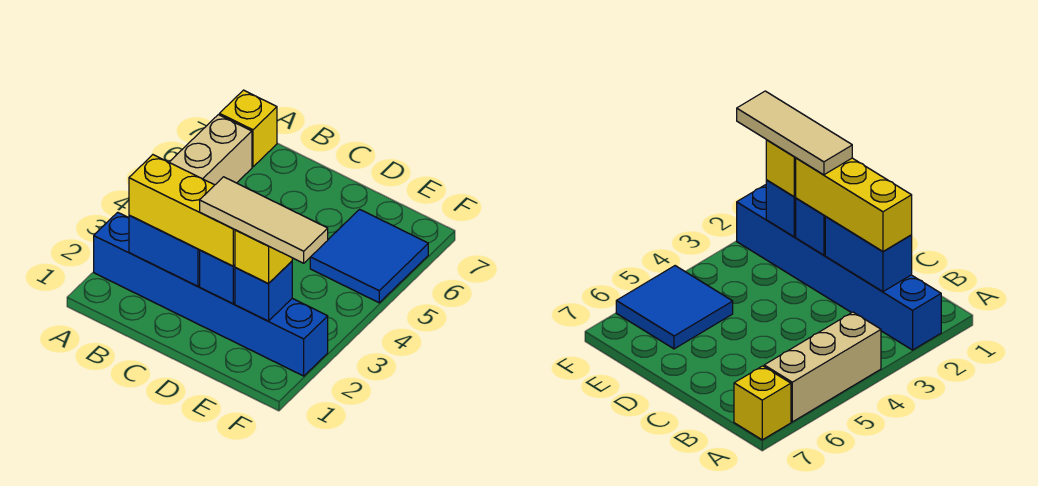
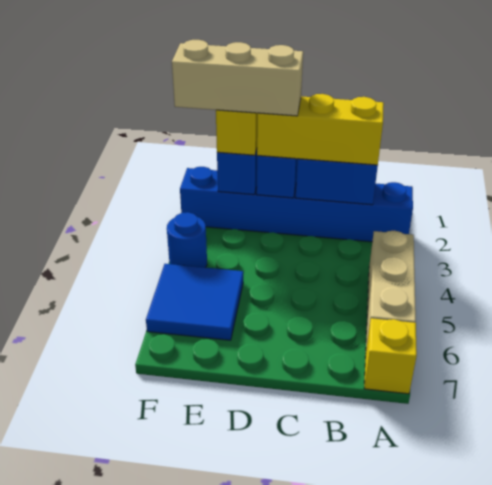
tan tile D2:F2 level 4 -> tan brick D2:F2 level 4
none -> blue round brick F4 level 1

